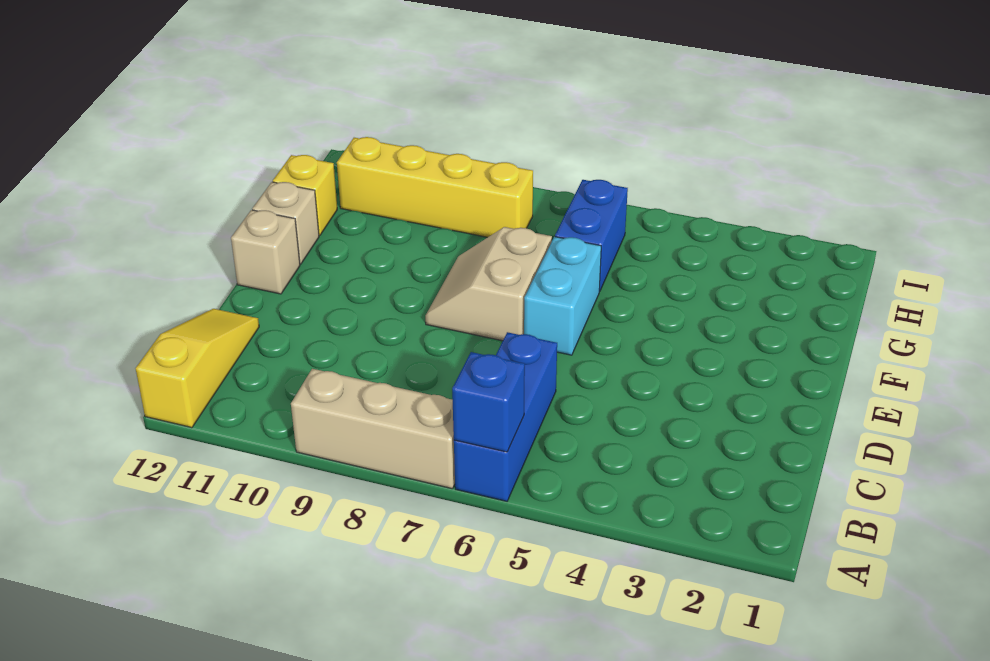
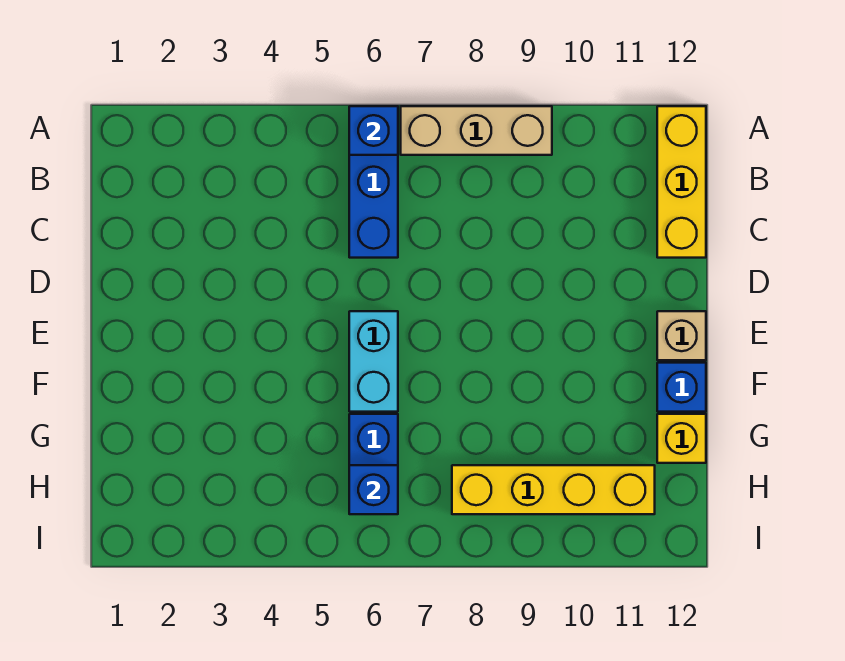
yellow slope A12:C12 level 1 top A -> yellow brick A12:C12 level 1
tan slope E7:F8 level 1 top 7 -> none
tan brick F12 level 1 -> blue brick F12 level 1
none -> blue brick H6 level 2

